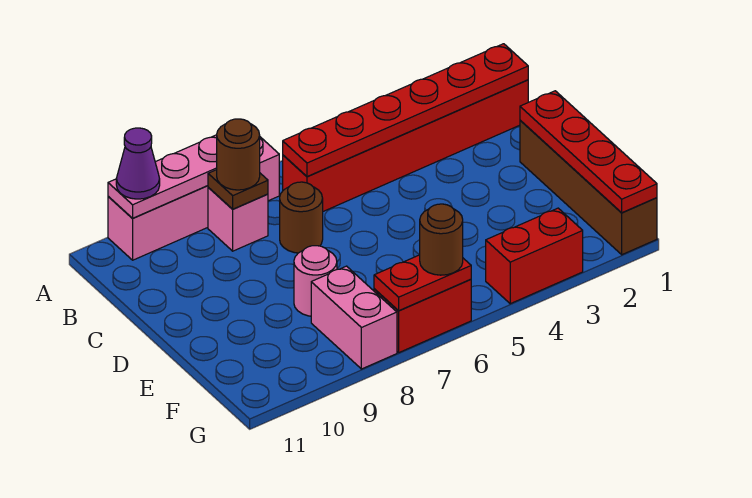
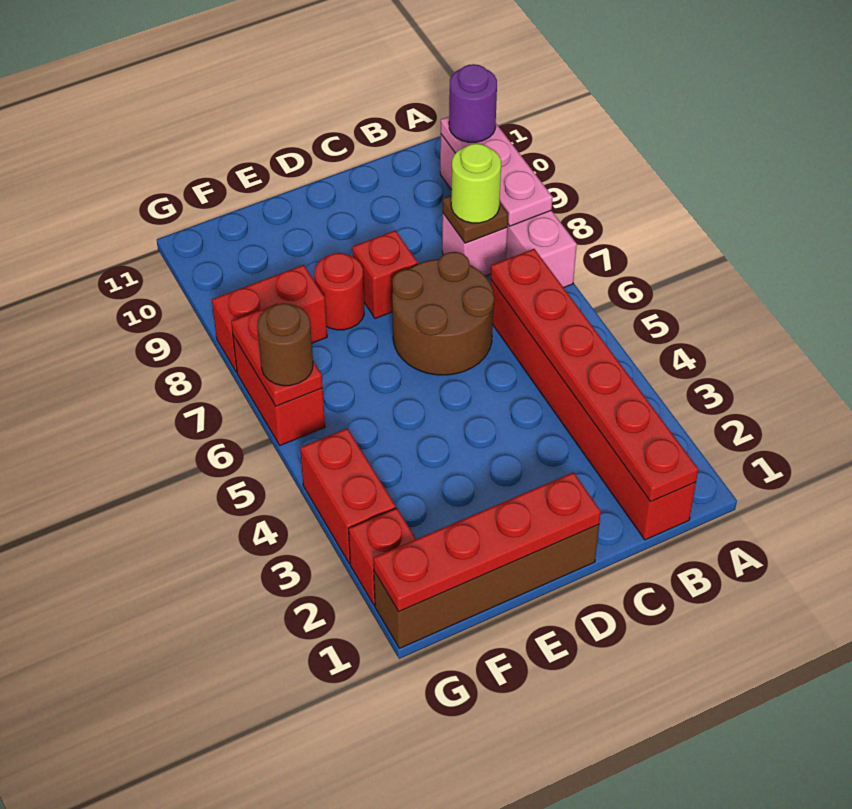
purple cone A10 level 3 -> purple round brick A10 level 3
brown round brick B8 level 3 -> lime round brick B8 level 3
brown round brick C7 level 1 -> brown round brick C6:D7 level 1
none -> red brick D8 level 1
pink round brick E8 level 1 -> red round brick E8 level 1
pink brick F8:G8 level 1 -> red brick F8:G8 level 1
none -> red brick G2 level 1

